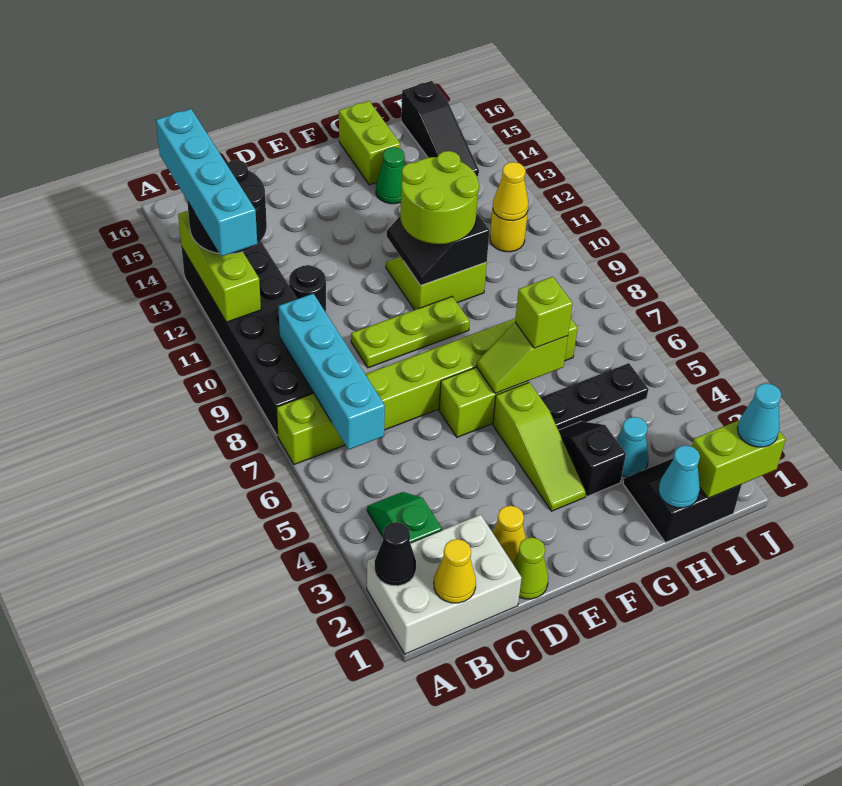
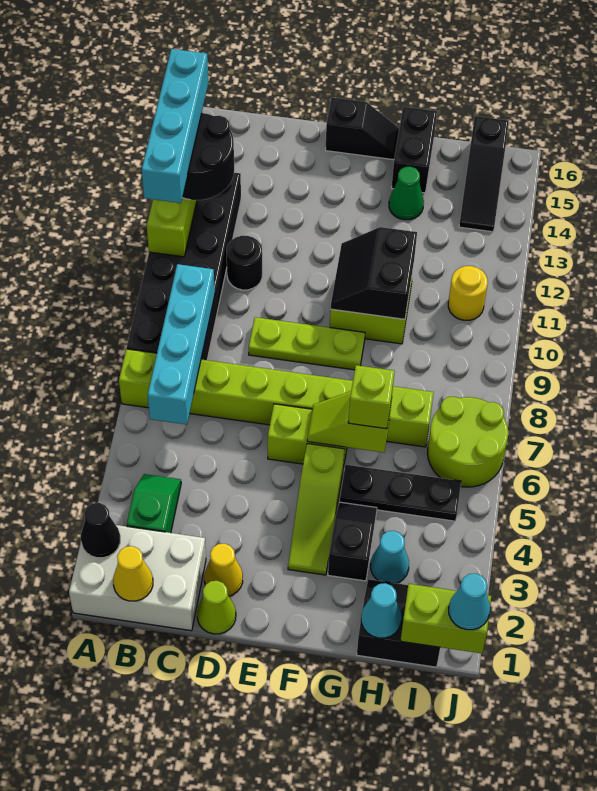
none -> black slope E16:F16 level 1 top E
lime round brick F10:G11 level 3 -> lime round brick I6:J7 level 1
lime brick G15:G16 level 1 -> black brick G15:G16 level 1
yellow cone I11 level 2 -> none

